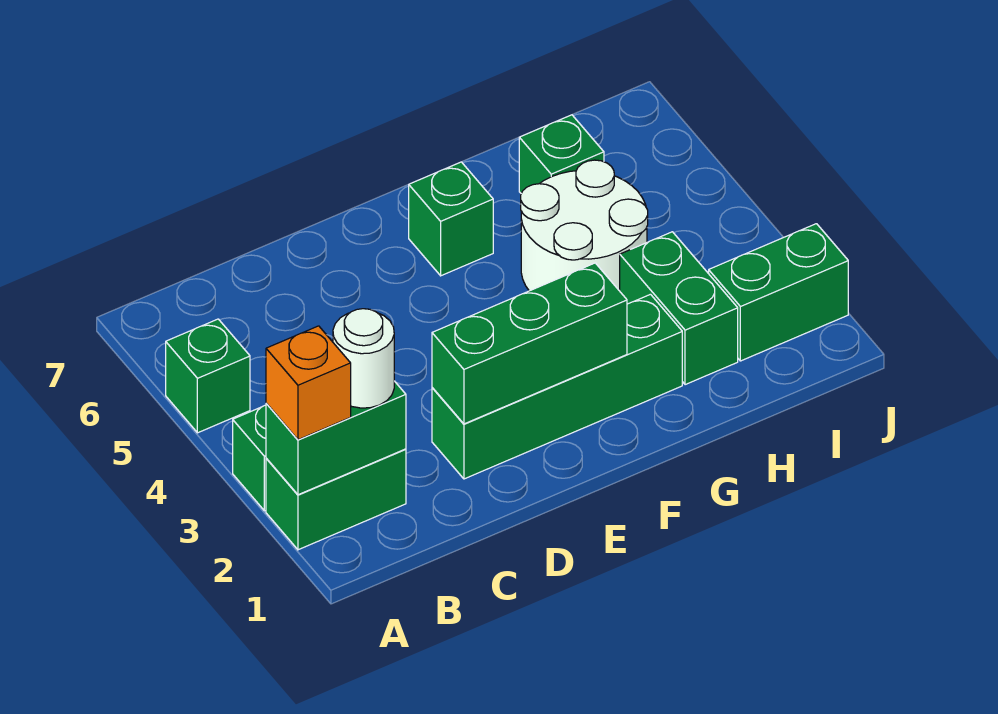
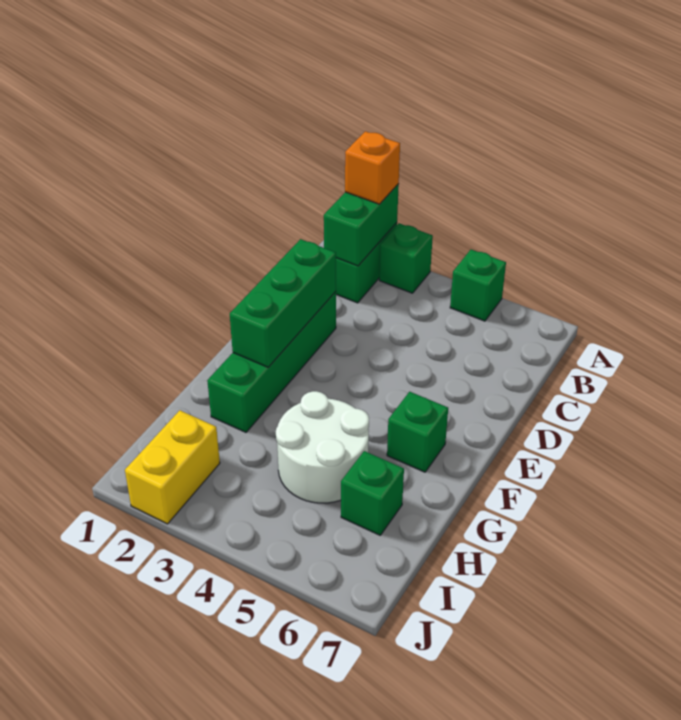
white round brick B2 level 3 -> none
green brick H2:H3 level 1 -> none
green brick I2:J2 level 1 -> yellow brick I2:J2 level 1

